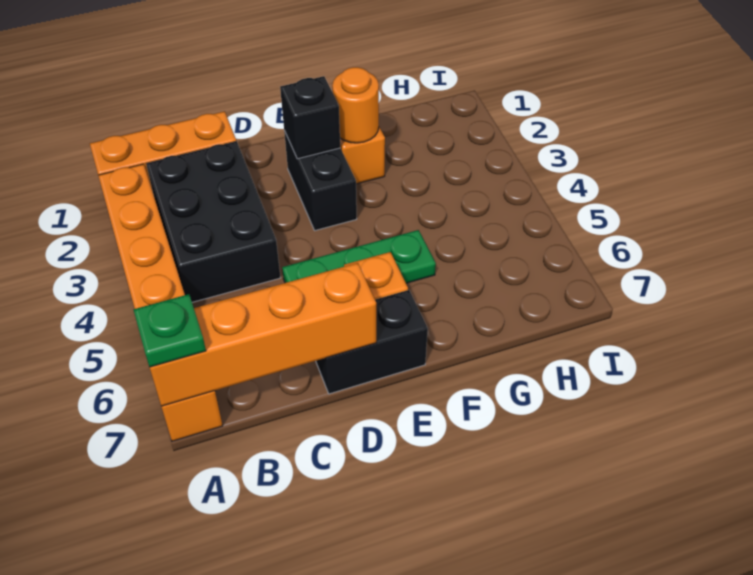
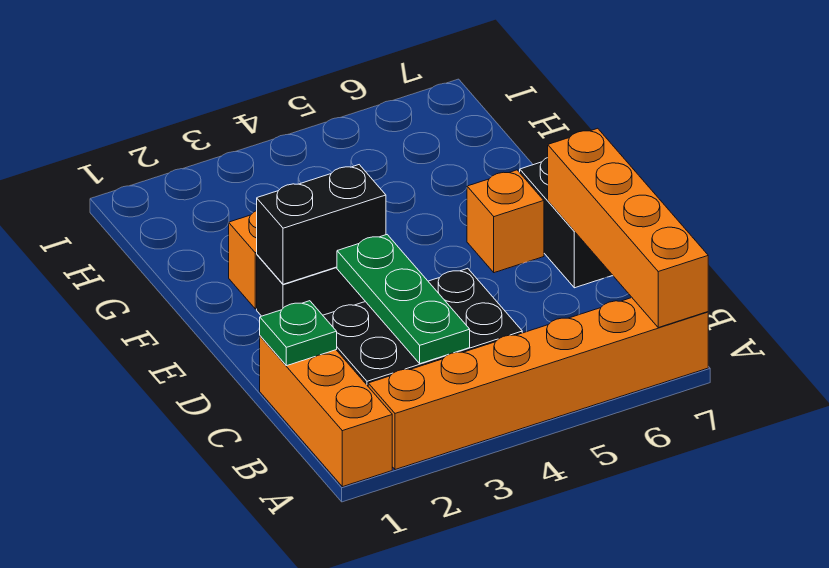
green plate A7 level 3 -> green plate C1 level 2
green plate D5:F5 level 1 -> green plate B3:D3 level 2
black brick E2 level 2 -> black brick E2:E3 level 2
orange round brick F2 level 2 -> none

